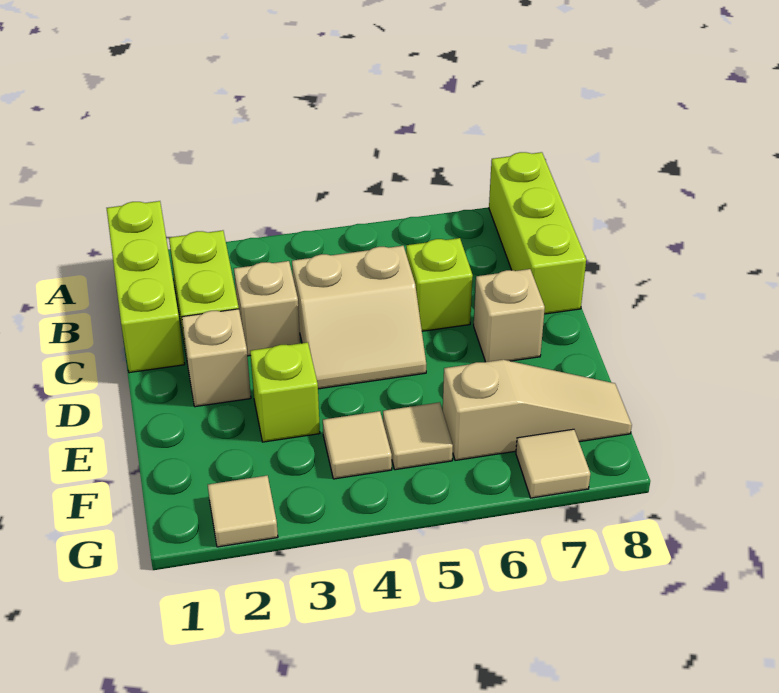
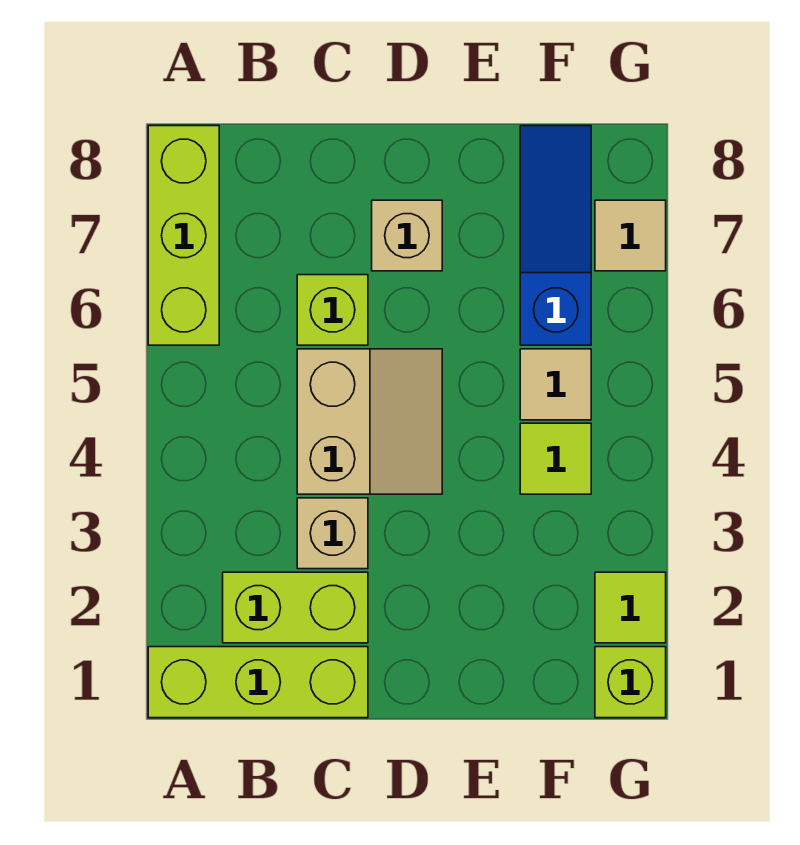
lime brick A8:C8 level 1 -> lime brick A6:A8 level 1
tan brick D2 level 1 -> none
lime brick E3 level 1 -> lime brick G1 level 1
tan tile F4 level 1 -> lime tile F4 level 1
tan slope F6:F8 level 1 top 6 -> blue slope F6:F8 level 1 top 6
tan tile G2 level 1 -> lime tile G2 level 1

